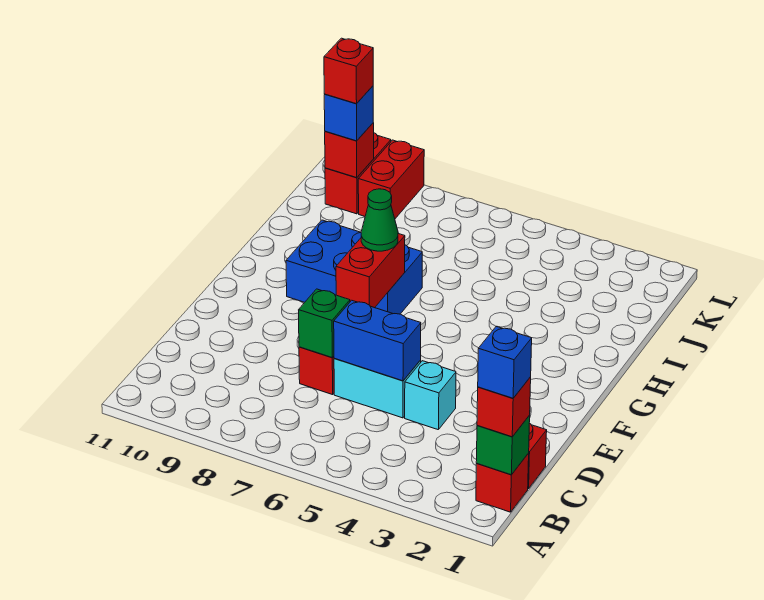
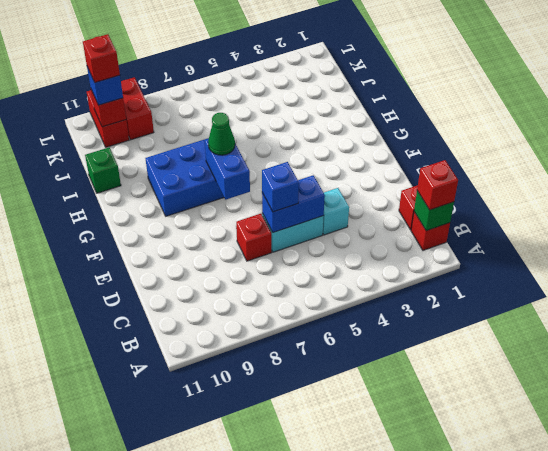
blue brick B1 level 4 -> blue brick D6 level 3
green brick D7 level 2 -> green brick I11 level 1
red brick F7:G7 level 2 -> blue brick F7:G7 level 2

